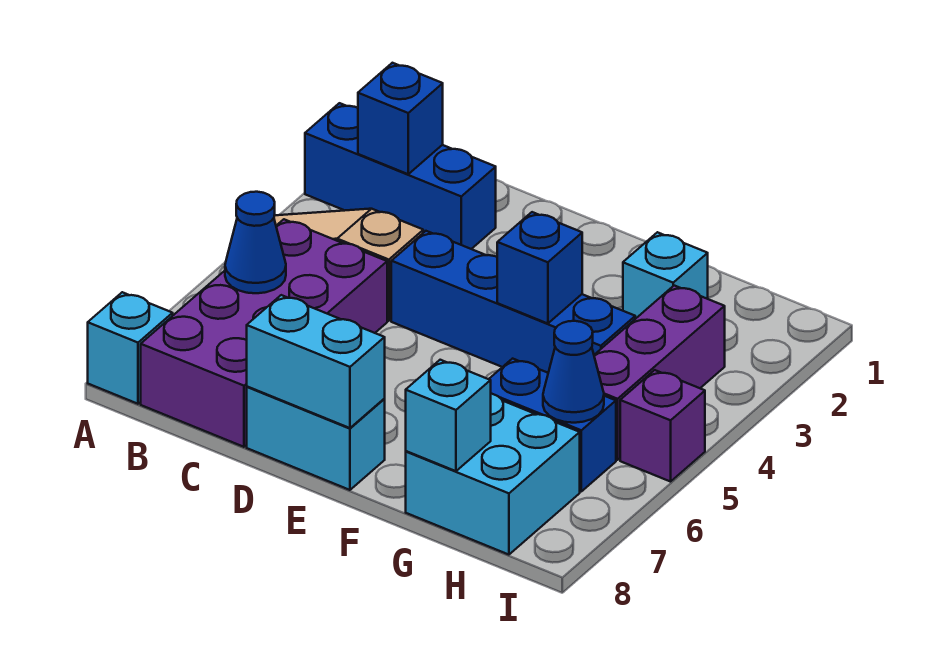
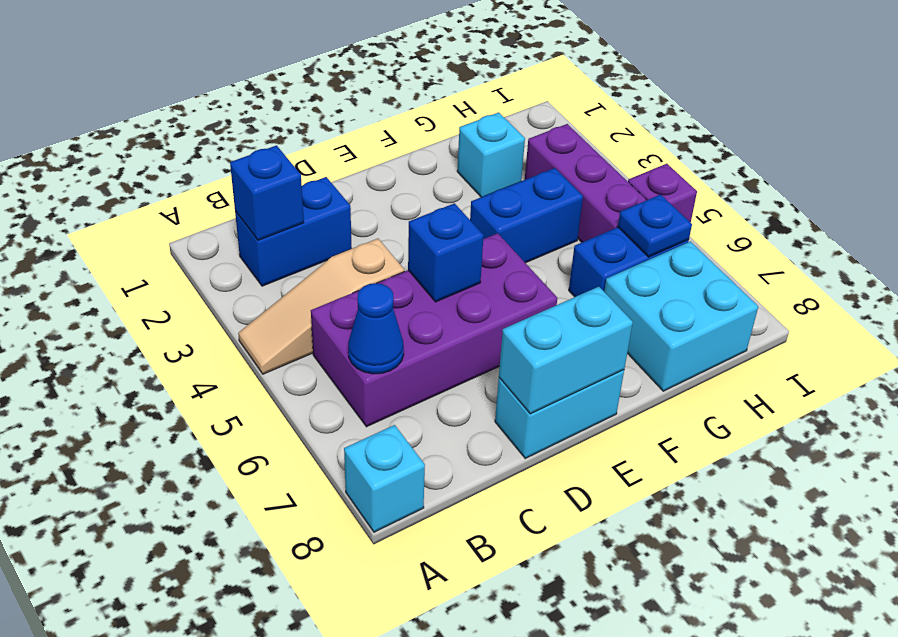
blue brick A2:C2 level 1 -> blue brick B2:C2 level 1
purple brick B5:C8 level 1 -> purple brick B5:E6 level 1
blue brick D4:G4 level 1 -> blue brick F4:G4 level 1
blue brick F4 level 2 -> blue brick D5 level 2
cyan brick G8 level 2 -> none
blue cone H6 level 2 -> blue plate H6 level 2

